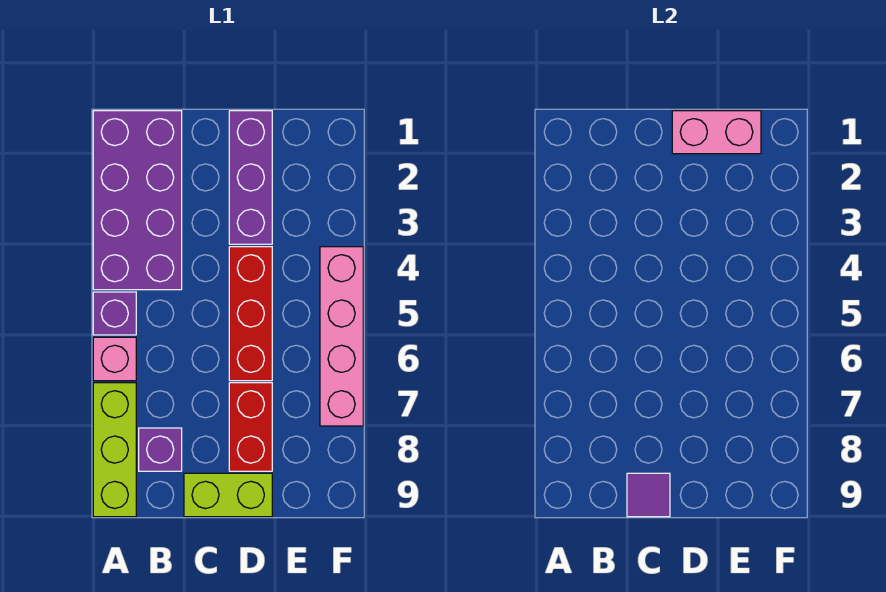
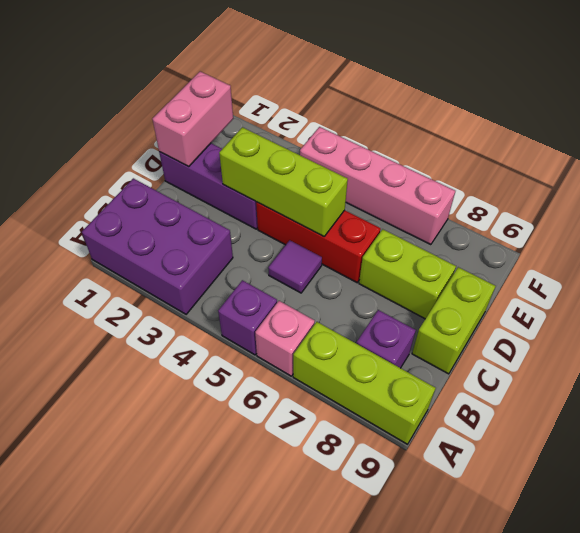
purple brick A1:B4 level 1 -> purple brick A1:B3 level 1
purple tile C9 level 2 -> purple tile C5 level 1
none -> lime brick D3:D5 level 2
red brick D7:D8 level 1 -> lime brick D7:D8 level 1

